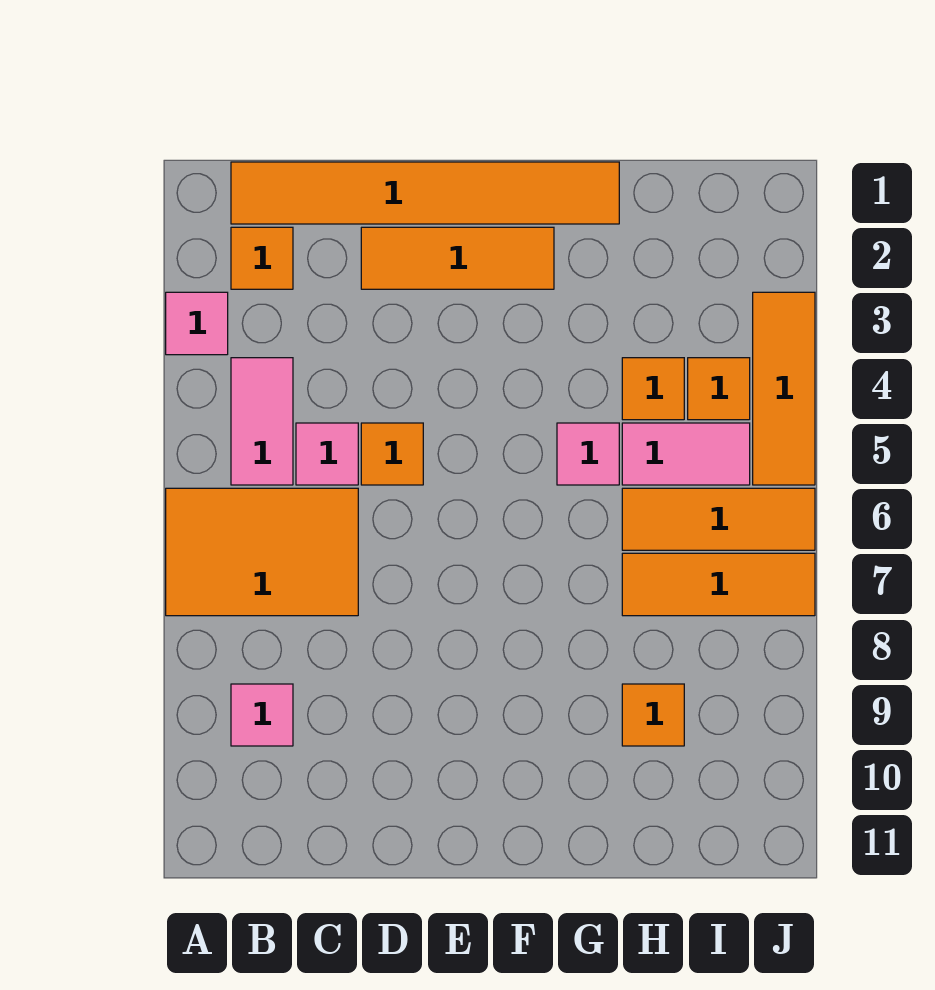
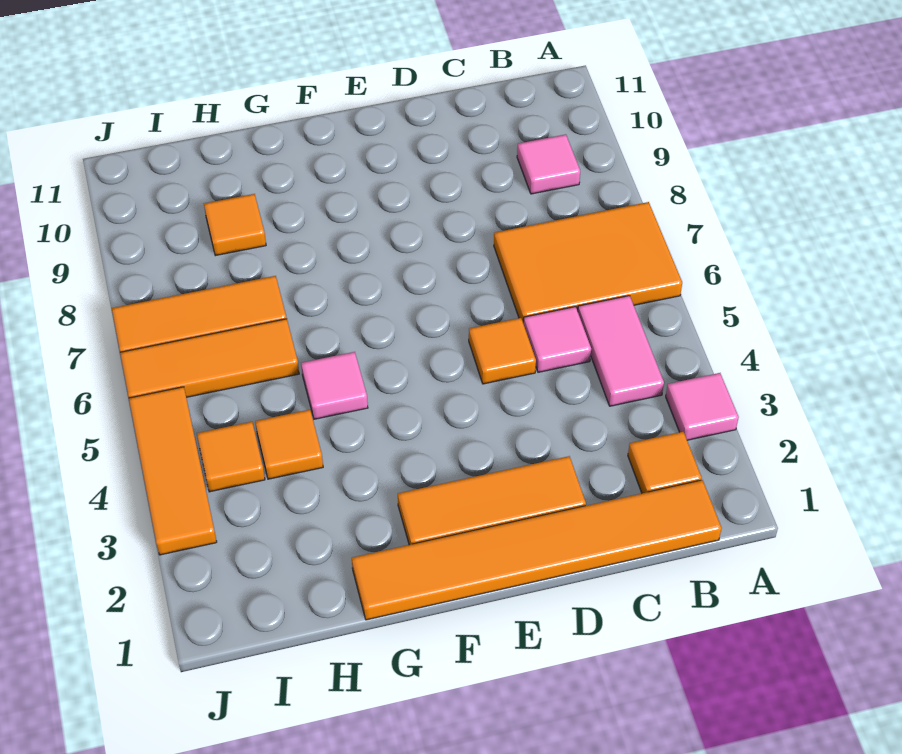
pink tile H5:I5 level 1 -> none

